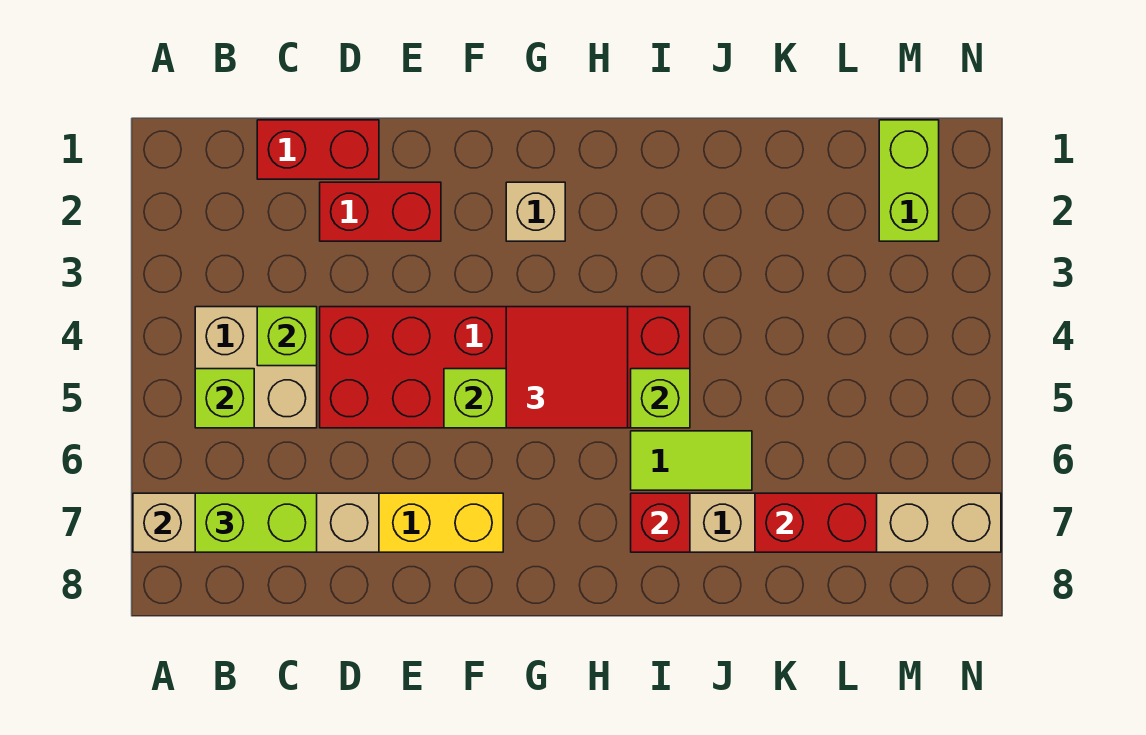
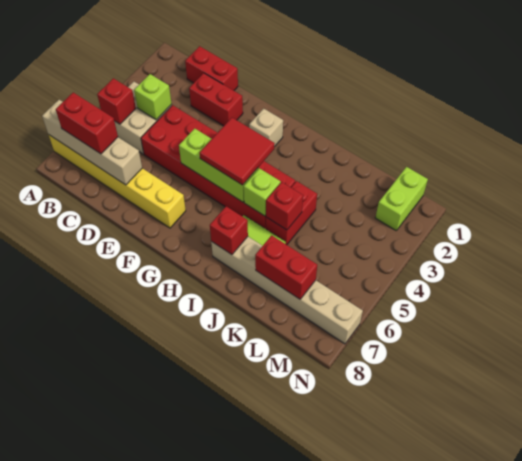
lime brick B5 level 2 -> red brick B5 level 2
lime brick B7:C7 level 3 -> red brick B7:C7 level 3
none -> red brick J4:J5 level 1
none -> red brick J5 level 2

